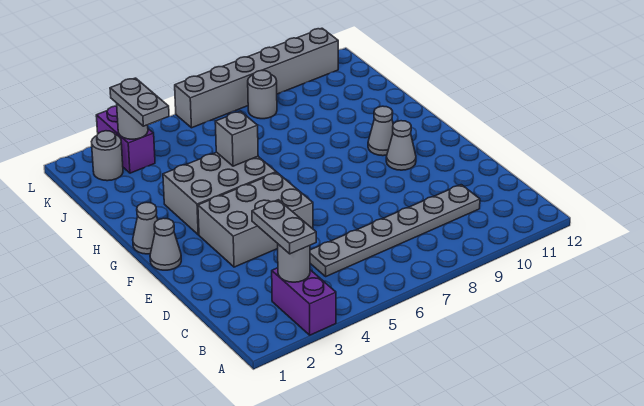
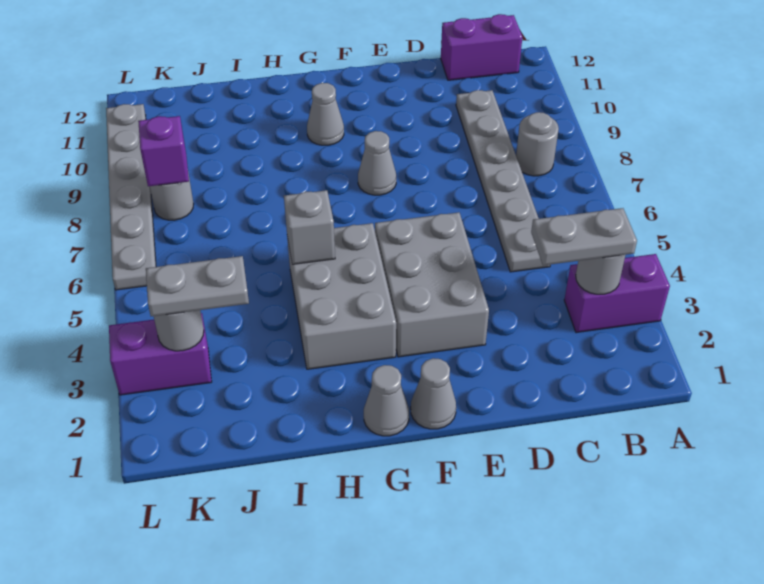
none -> purple brick B12:C12 level 1
grey cone F10 level 1 -> grey cone F8 level 1
grey round brick K2 level 1 -> grey round brick B8 level 1
none -> purple brick K8 level 2
grey brick L6:L11 level 1 -> grey plate L6:L11 level 1

